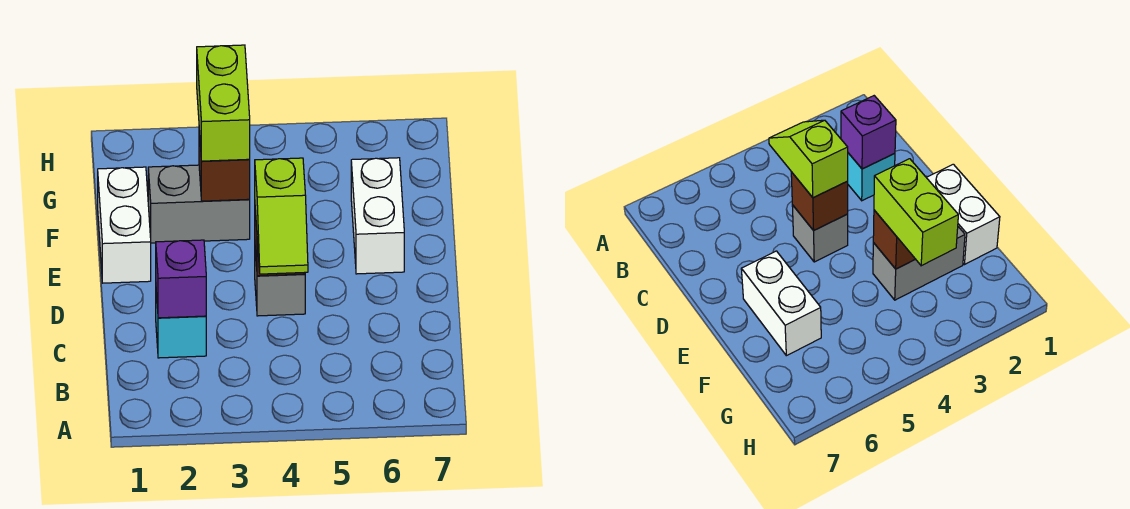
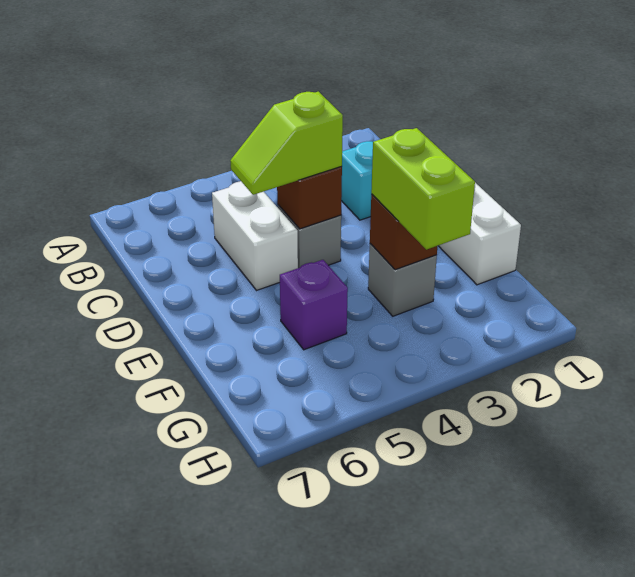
purple brick C2 level 2 -> purple brick F5 level 1
lime slope C4:D4 level 3 top D -> lime slope D4:D5 level 3 top 4
white brick E6:F6 level 1 -> white brick C5:D5 level 1
grey brick F2:F3 level 1 -> grey brick F3 level 1

